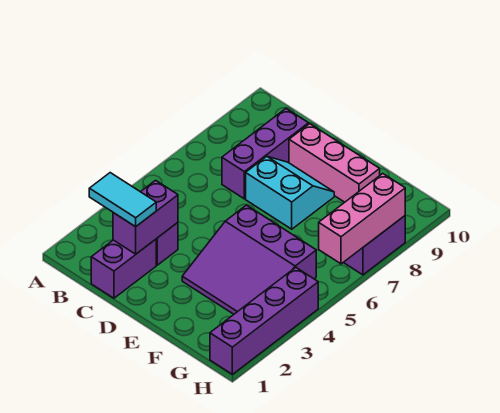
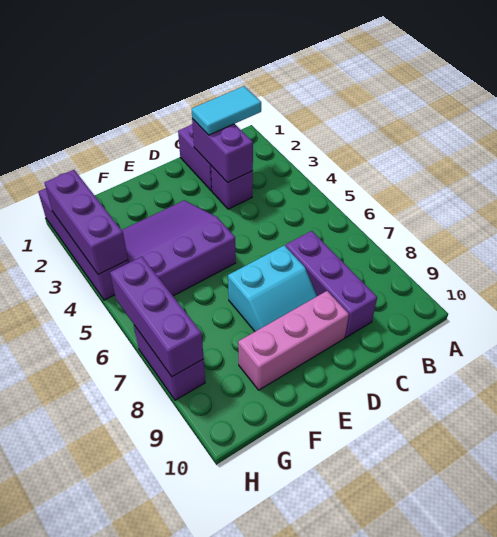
none -> purple brick H2:H4 level 2
pink brick H6:H8 level 2 -> purple brick H6:H8 level 2

